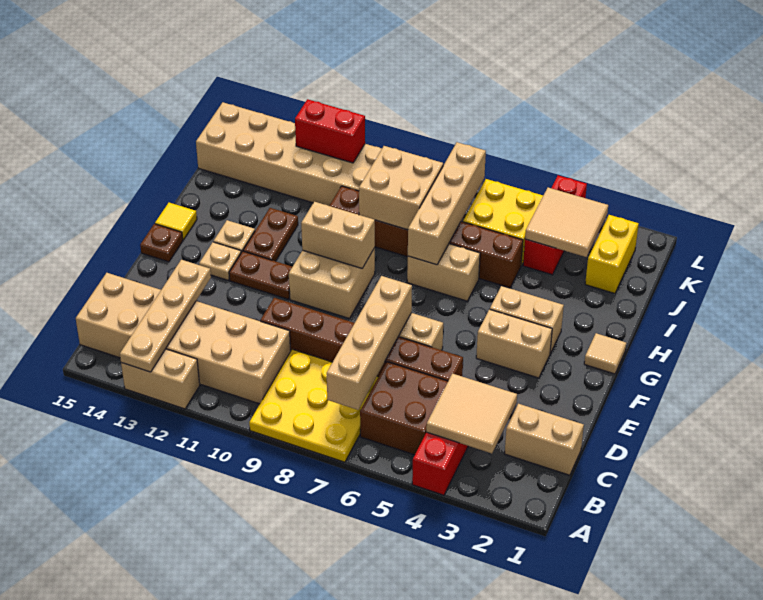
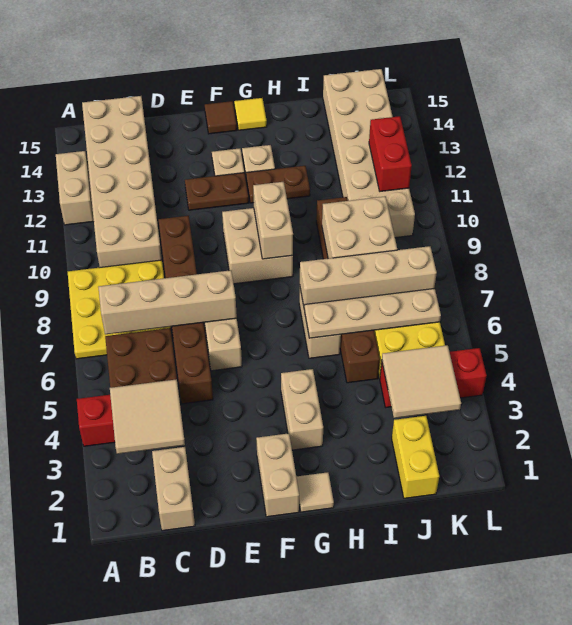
tan plate A13:D13 level 2 -> tan plate H6:K6 level 2
tan brick F3:F4 level 1 -> tan brick F1:F2 level 1
brown plate F11:F12 level 1 -> brown plate E12:F12 level 1
brown plate F15 level 1 -> brown tile F15 level 1
yellow brick J2:K2 level 1 -> yellow brick J1:J2 level 1

